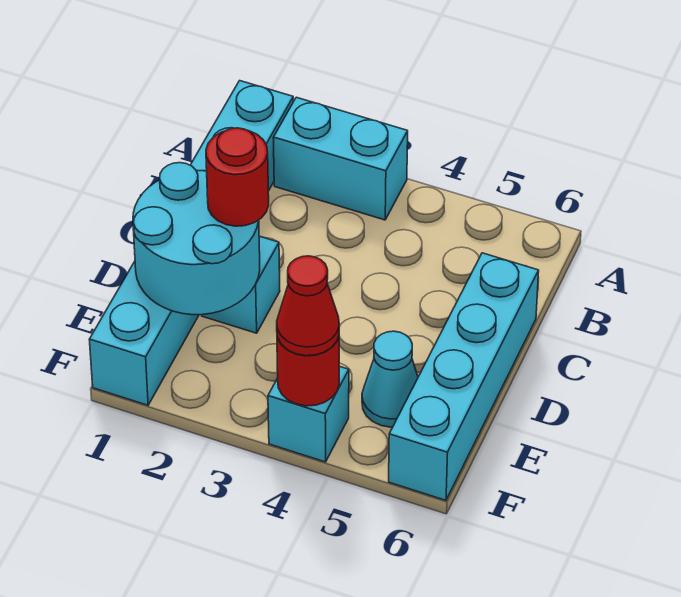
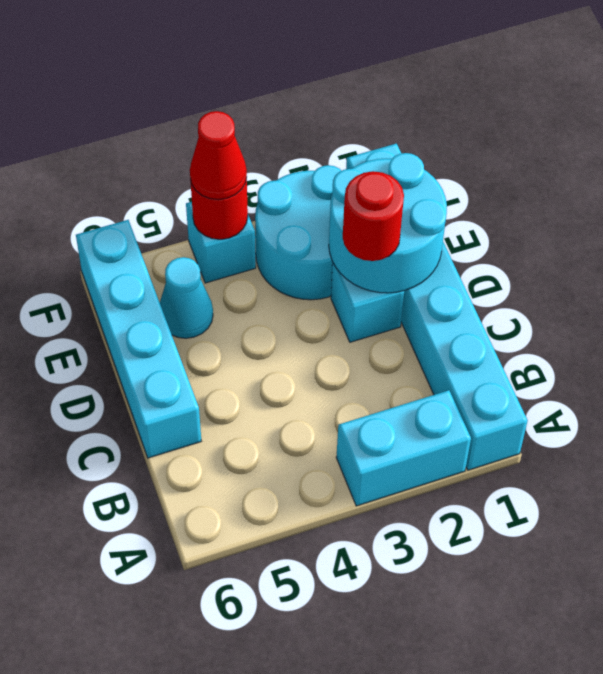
none -> cyan round brick E2:F3 level 1

